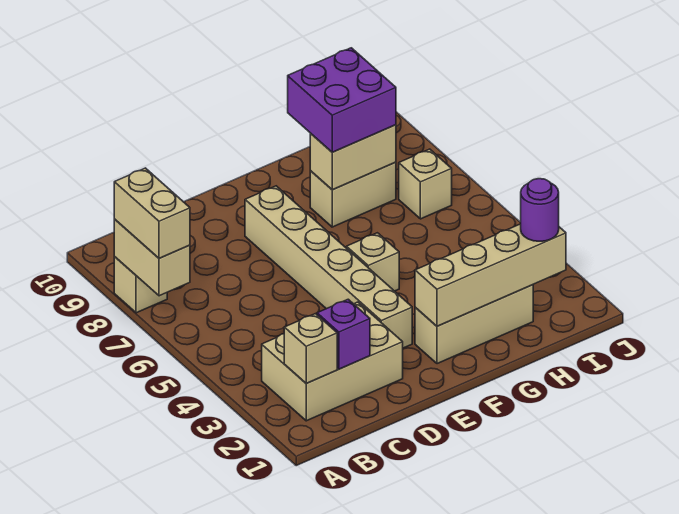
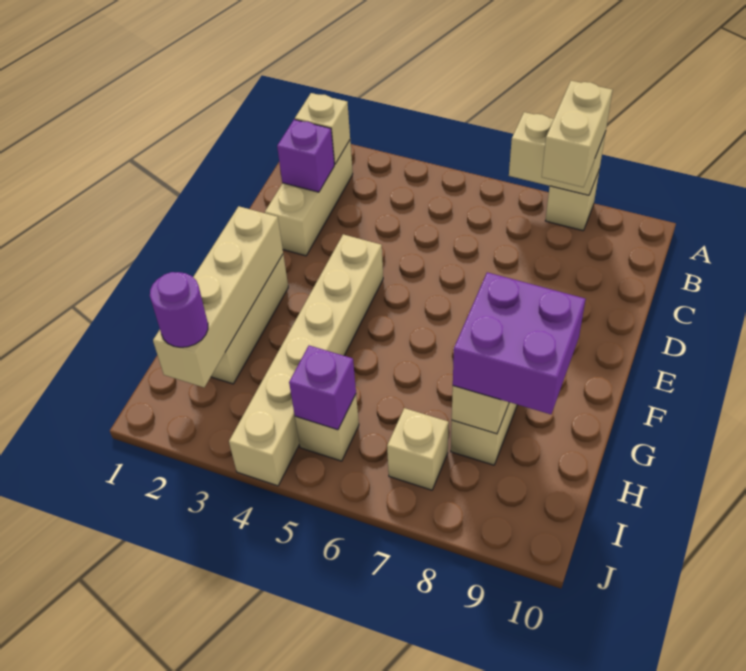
tan brick A7:A8 level 3 -> tan brick A8:B8 level 3
tan brick B2:D3 level 1 -> tan brick B2:D2 level 1
tan brick E3:E8 level 1 -> tan brick E4:J4 level 1
tan brick F5 level 1 -> tan brick I5 level 1
none -> purple brick I5 level 2

